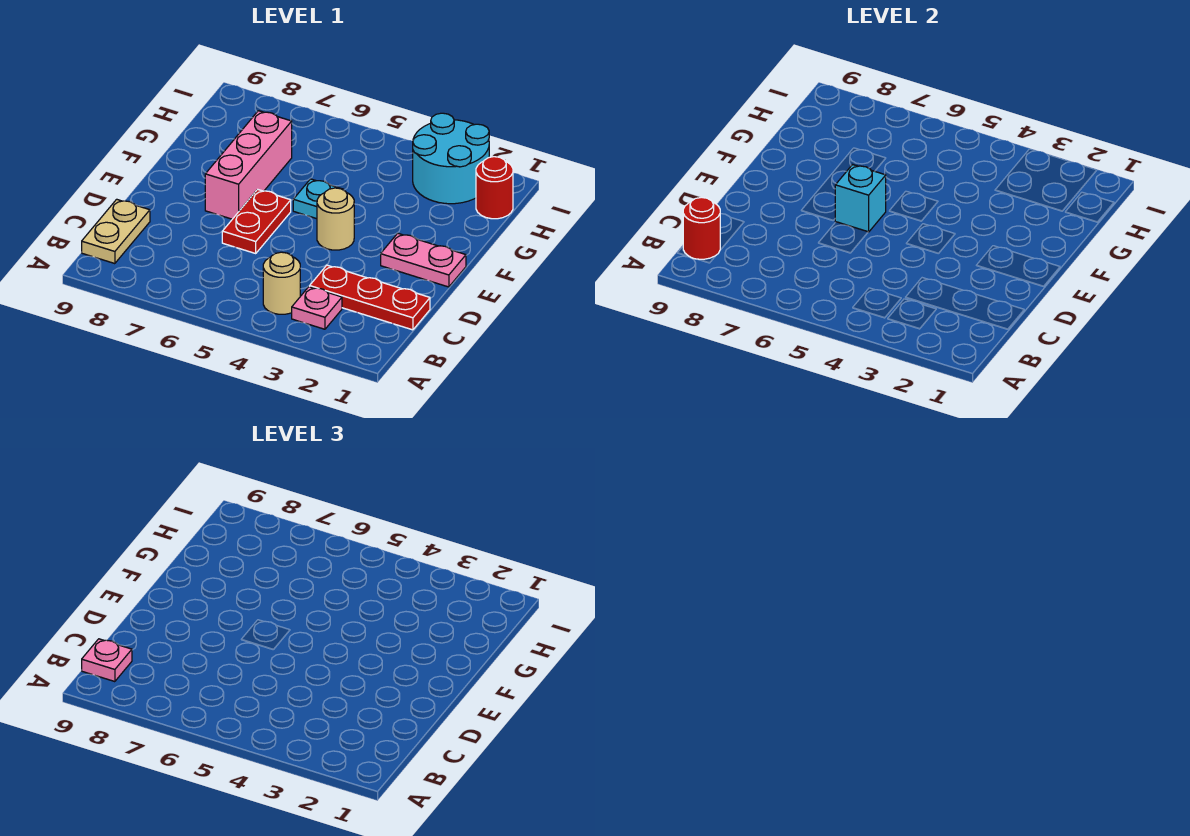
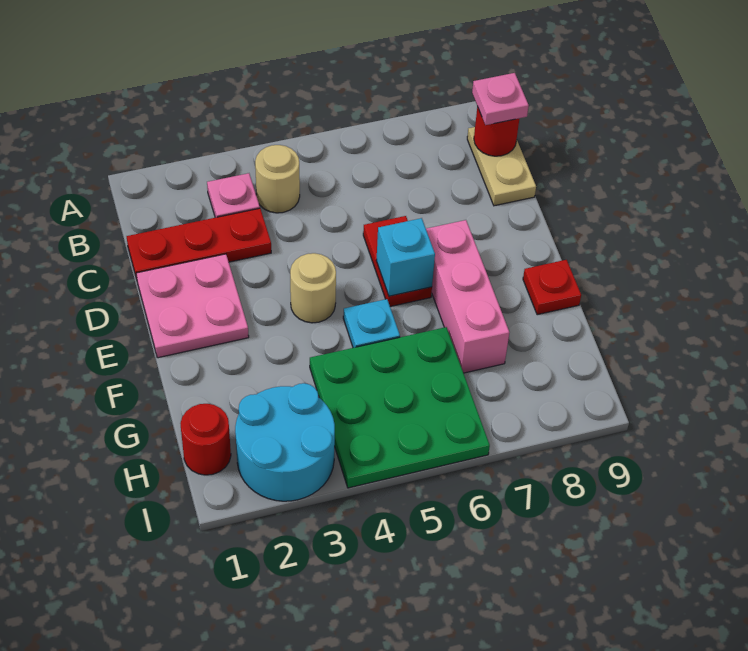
pink plate E1:E2 level 1 -> pink plate D1:E2 level 1
none -> red plate F9 level 1
none -> green plate G4:I6 level 1

